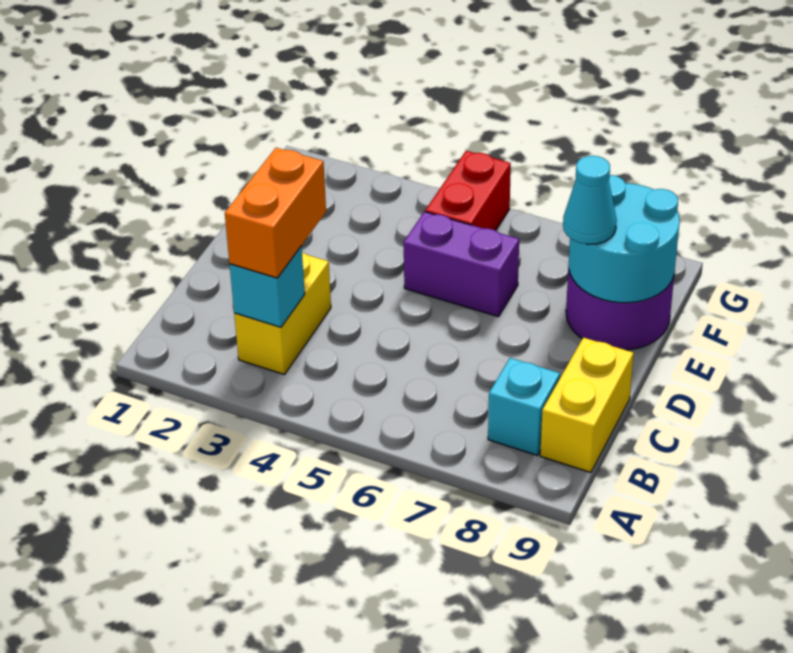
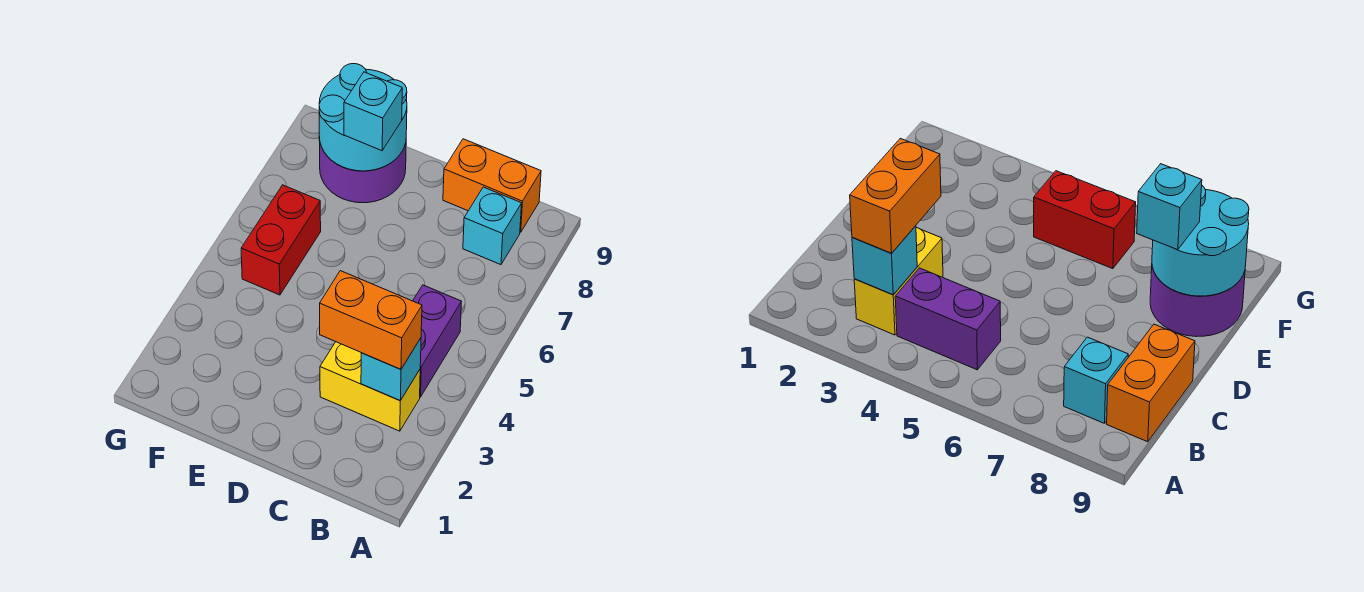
yellow brick B9:C9 level 1 -> orange brick B9:C9 level 1
purple brick E5:E6 level 1 -> purple brick B4:B5 level 1
cyan cone E8 level 3 -> cyan brick E8 level 3
red brick F5:G5 level 1 -> red brick F5:F6 level 1

